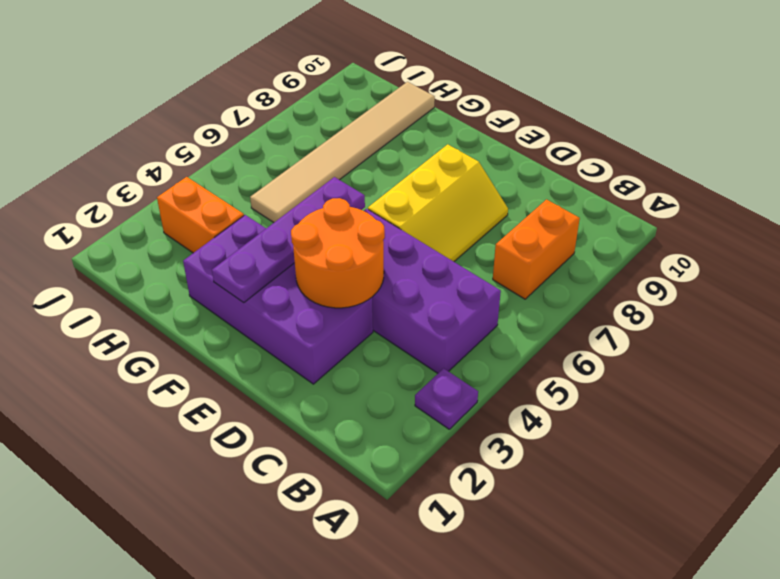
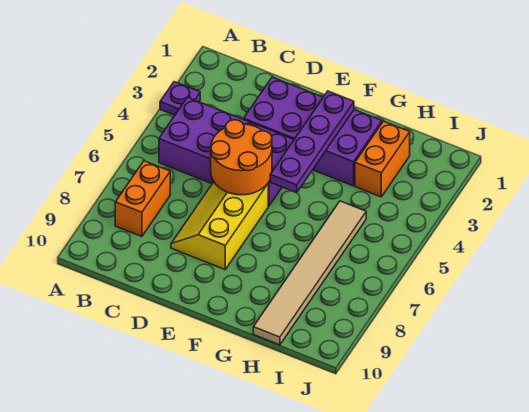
orange round brick D3:E4 level 2 -> orange round brick D5:E6 level 2
orange brick H3:I3 level 1 -> orange brick H2:H3 level 1

